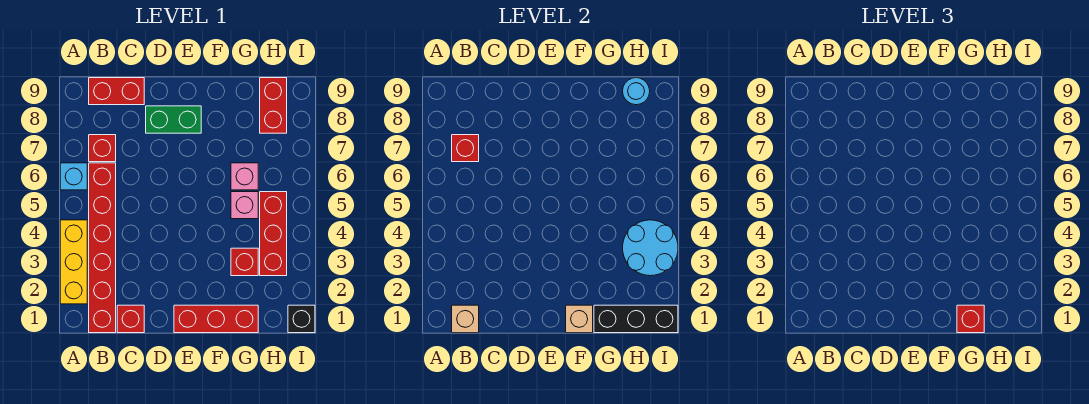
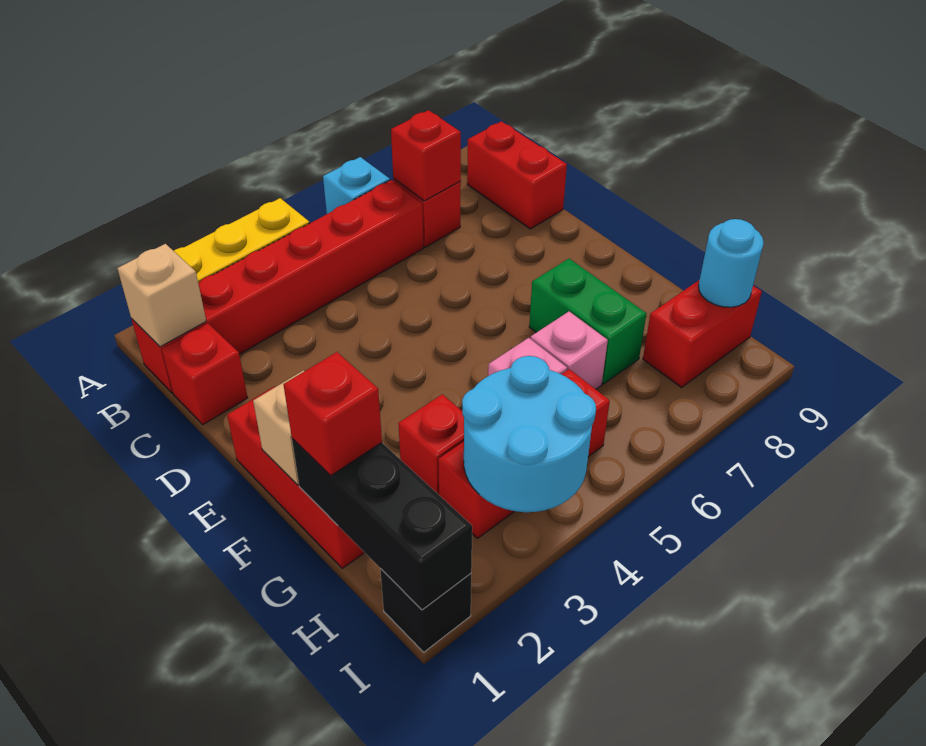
green brick D8:E8 level 1 -> green brick F7:G7 level 1

